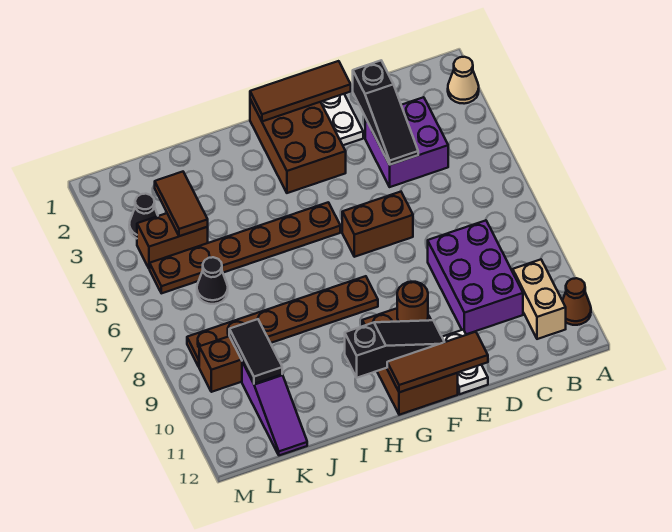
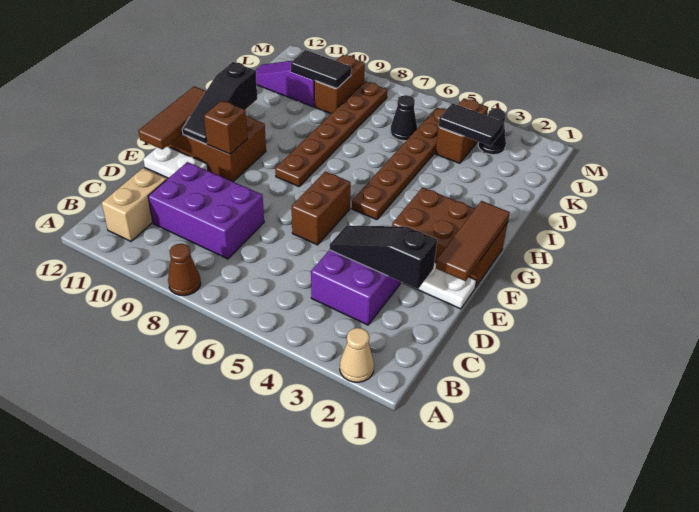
brown cone A11 level 1 -> brown cone A8 level 1
tan brick B10:B11 level 1 -> tan brick B11:C11 level 1
brown round brick F10 level 2 -> brown brick F10 level 2
brown tile K3:K4 level 2 -> black tile K3:K4 level 2

